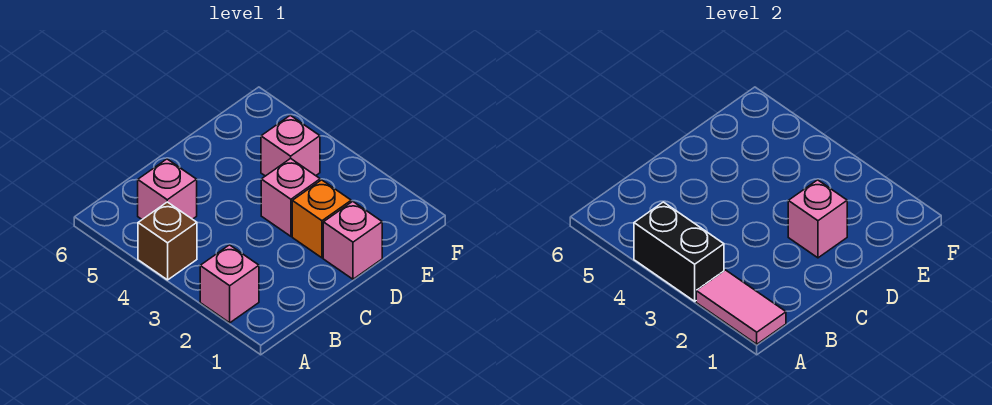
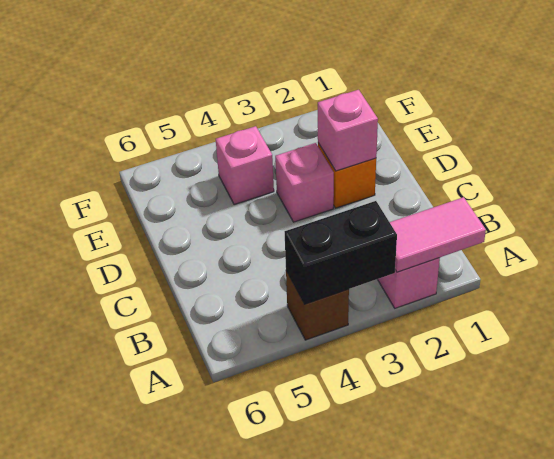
pink brick B5 level 1 -> none
pink brick D1 level 1 -> none

